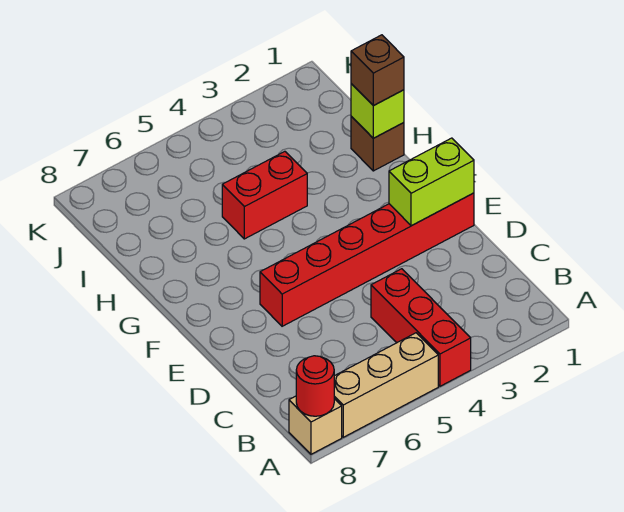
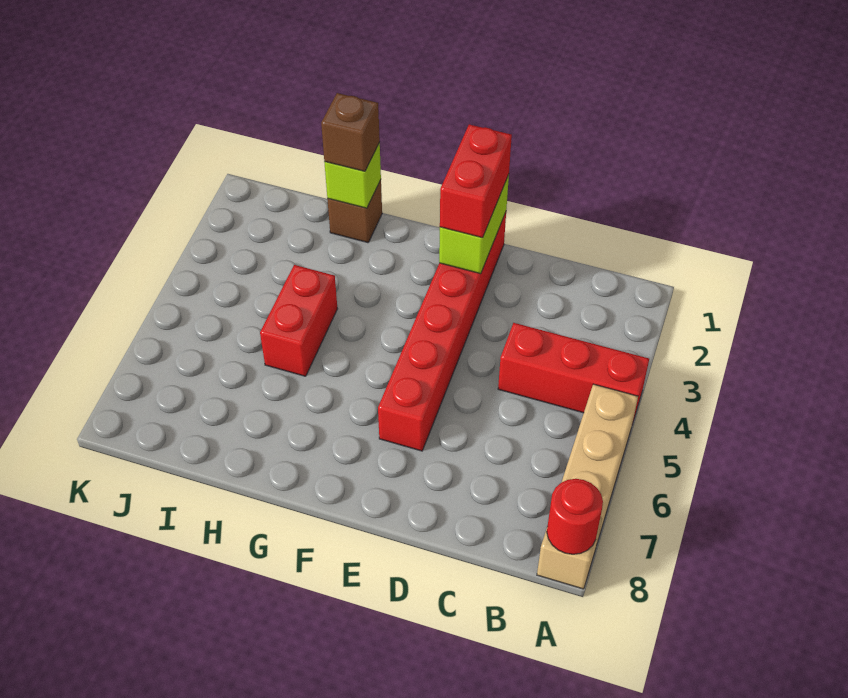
none -> red brick E1:E2 level 3

